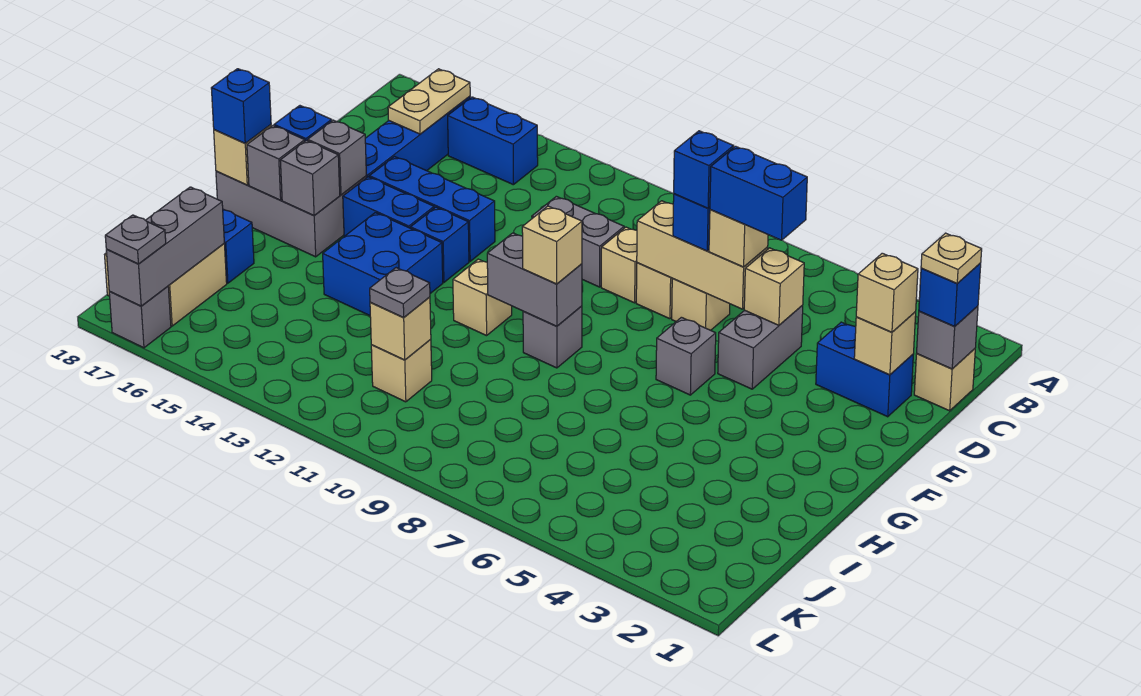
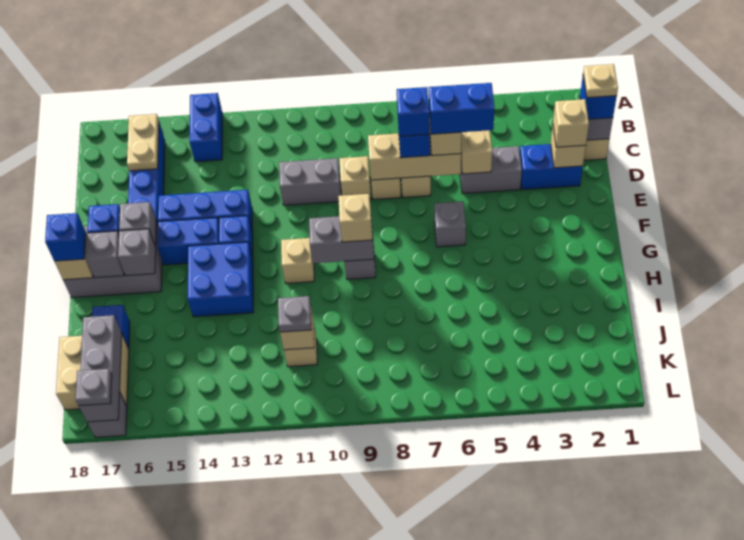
blue brick B14:B15 level 1 -> blue brick A14:B14 level 1
grey brick D5:E5 level 1 -> grey brick D4:D5 level 1

